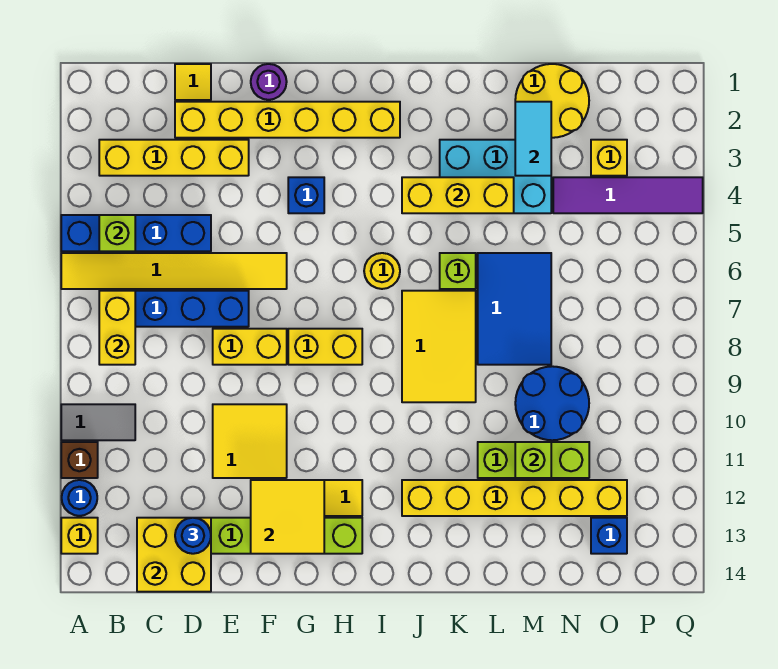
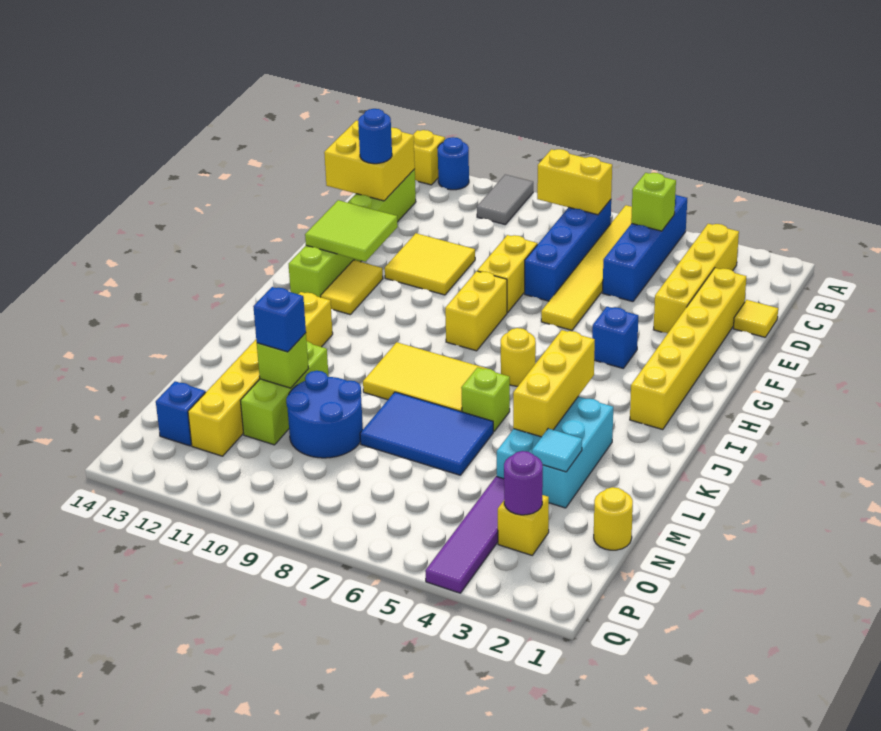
brown brick A11 level 1 -> none
purple round brick F1 level 1 -> purple round brick O3 level 2
yellow tile F12:G13 level 2 -> lime tile F12:G13 level 2
yellow round brick M1:N2 level 1 -> yellow round brick N1 level 1
cyan tile M2:M3 level 2 -> cyan tile M3 level 2
none -> blue brick M11 level 3

